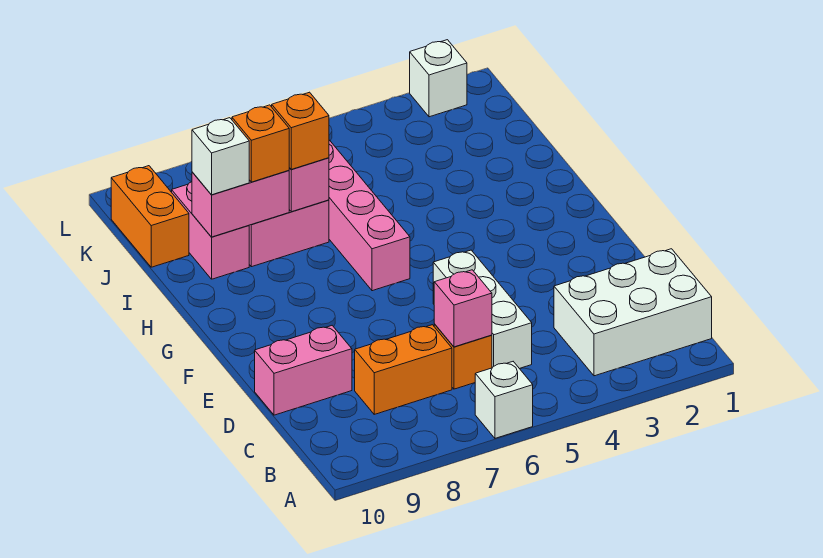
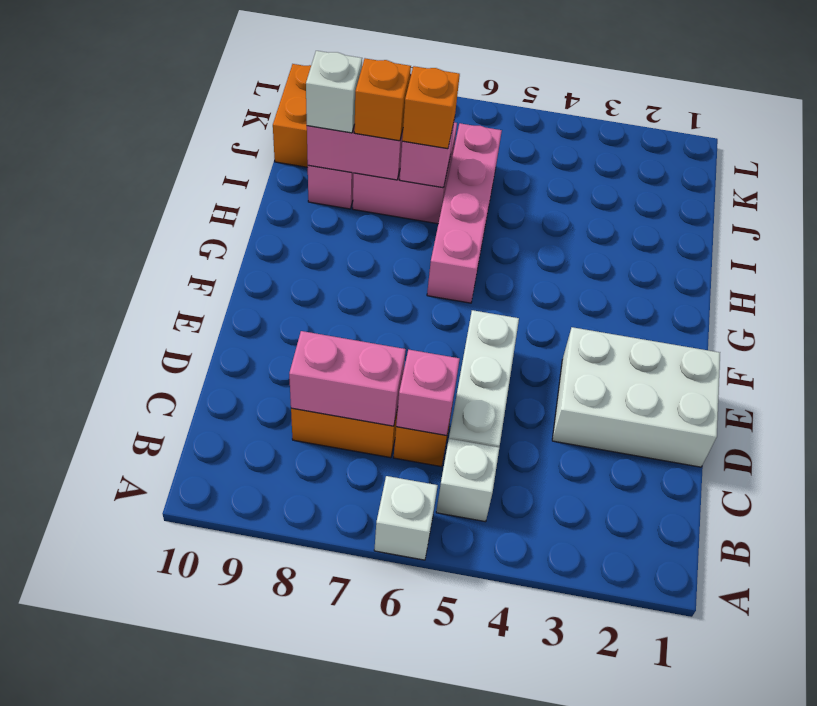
white brick B1:C3 level 1 -> white brick D1:E3 level 1
pink brick D9:D10 level 1 -> pink brick C7:C8 level 2
white brick L2 level 1 -> white brick B5 level 1

